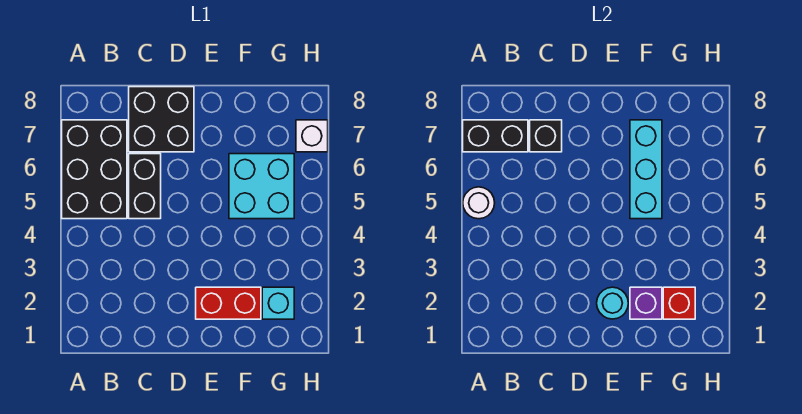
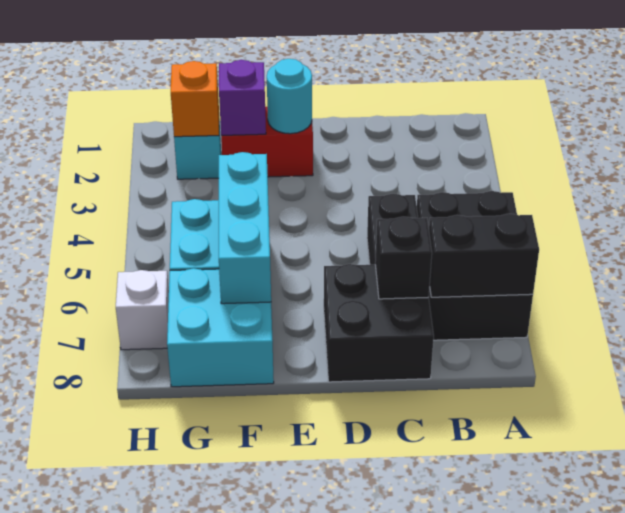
white round brick A5 level 2 -> none
none -> cyan brick F7:G8 level 1
red brick G2 level 2 -> orange brick G2 level 2

